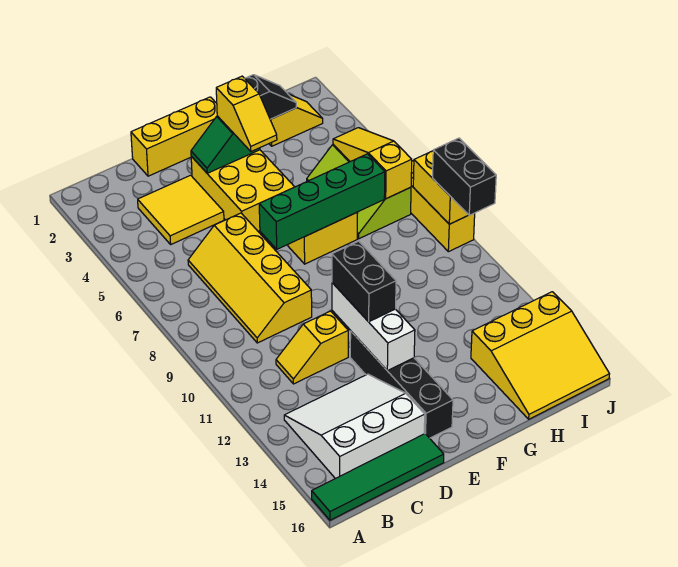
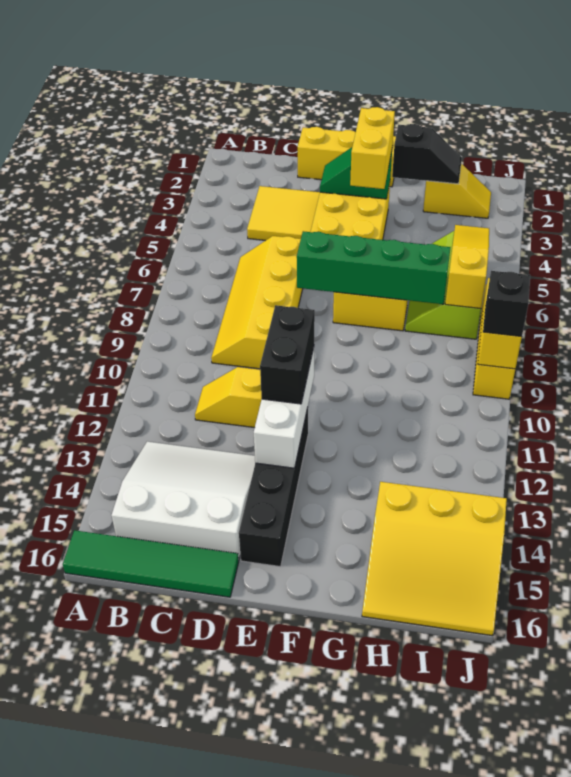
yellow slope F3:F4 level 3 top 3 -> yellow brick F3:F4 level 3
black brick J9:J10 level 3 -> black brick J9 level 3

